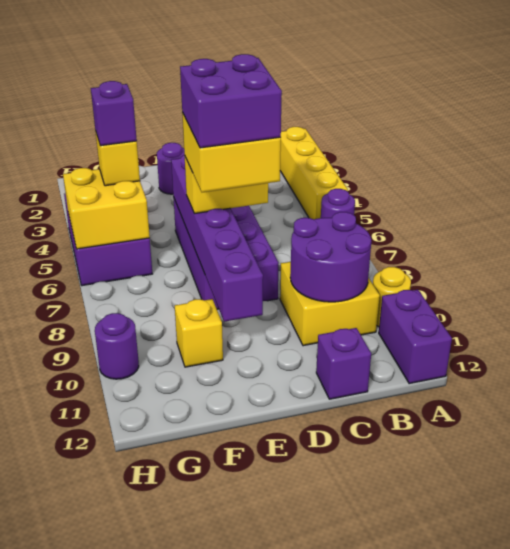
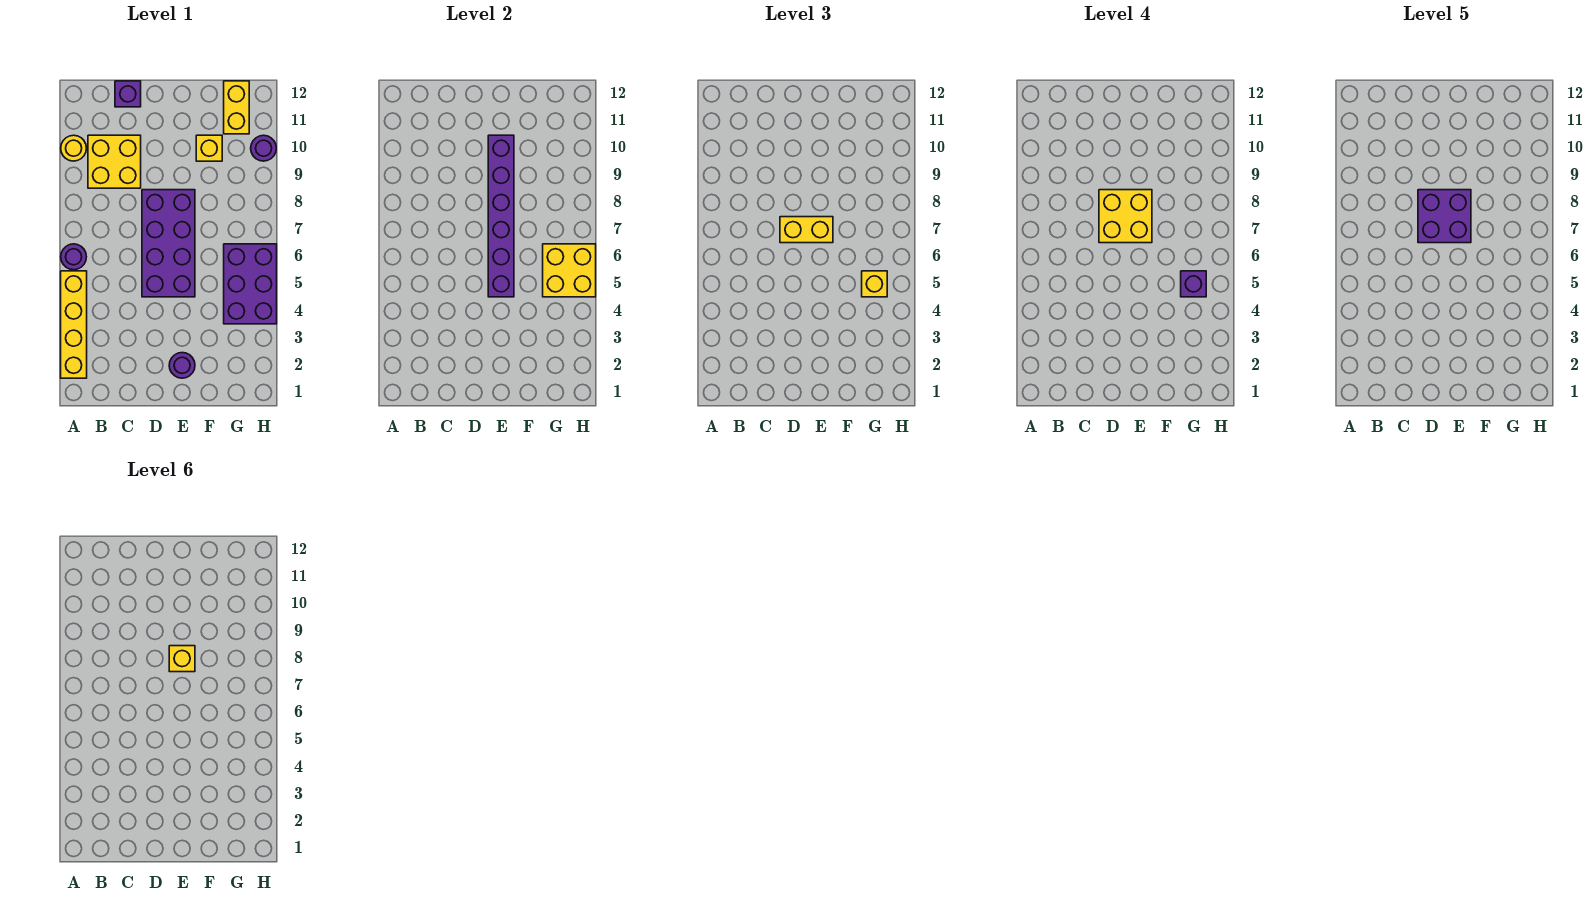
purple brick A11:A12 level 1 -> none
purple round brick B9:C10 level 2 -> none
none -> yellow brick E8 level 6
none -> yellow brick G11:G12 level 1

